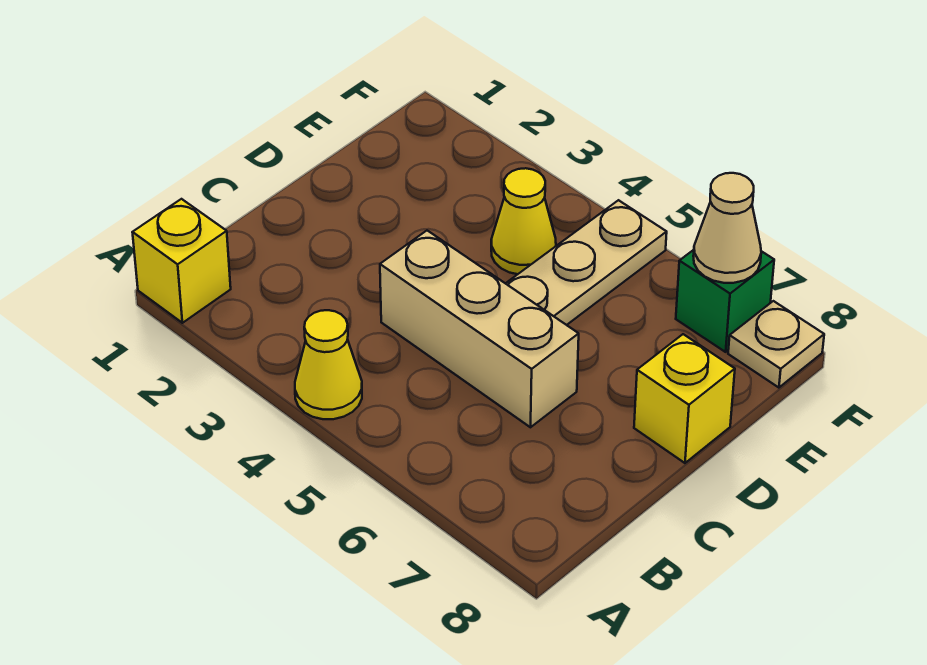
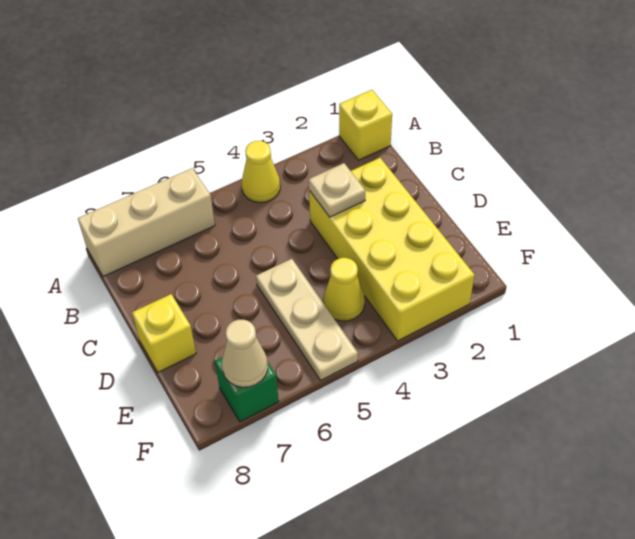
none -> yellow brick C2:F3 level 1
tan brick C4:C6 level 1 -> tan brick A6:A8 level 1
tan plate F8 level 1 -> tan plate C3 level 2

